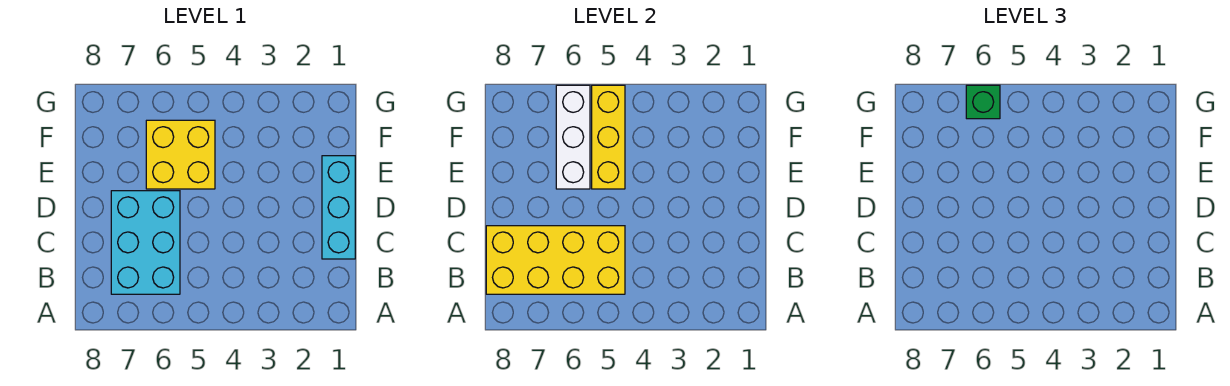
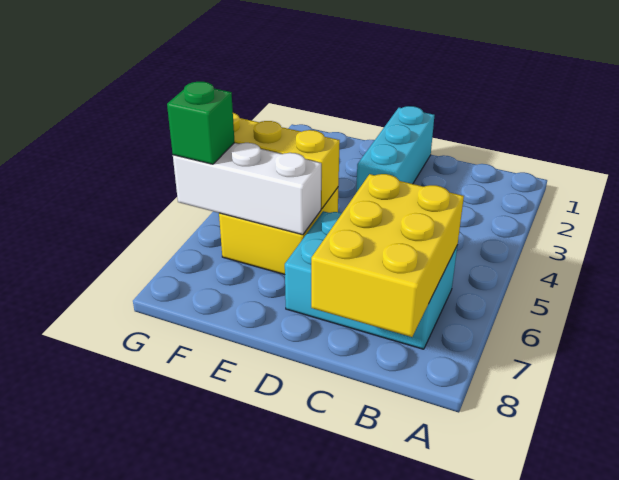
yellow brick B5:C8 level 2 -> yellow brick B6:C8 level 2
cyan brick C1:E1 level 1 -> cyan brick D1:D3 level 1

